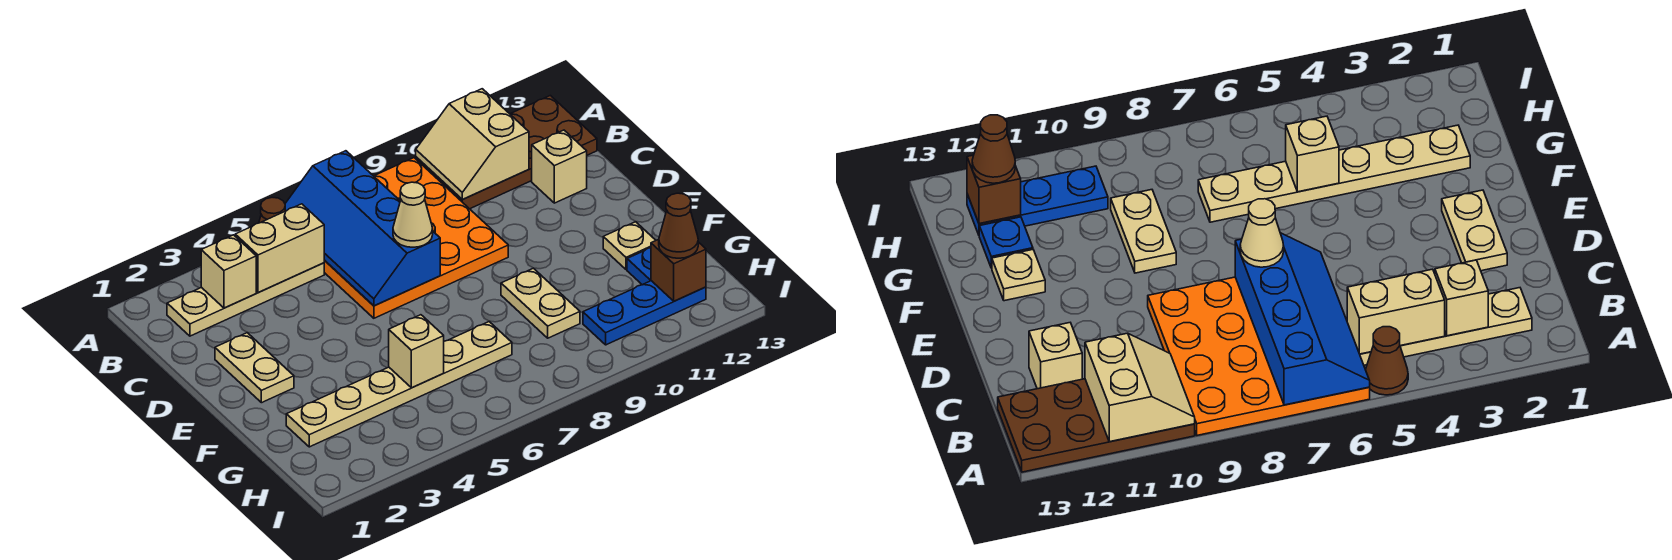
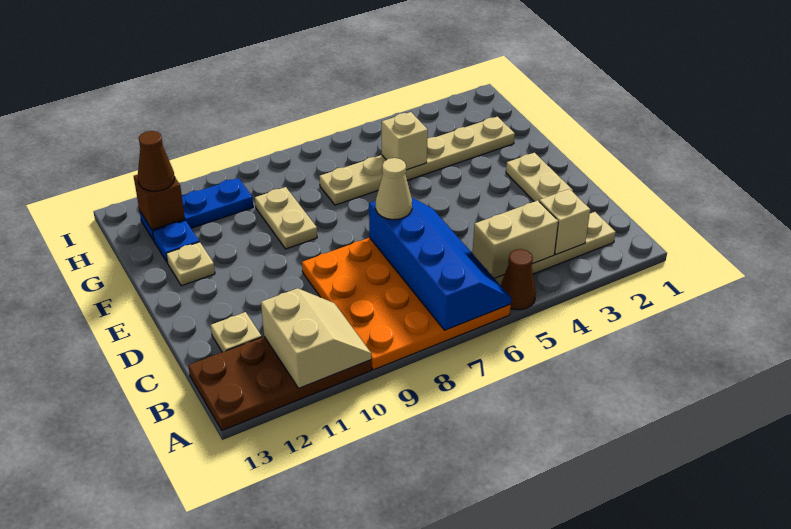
tan brick C12 level 1 -> tan plate C12 level 1

